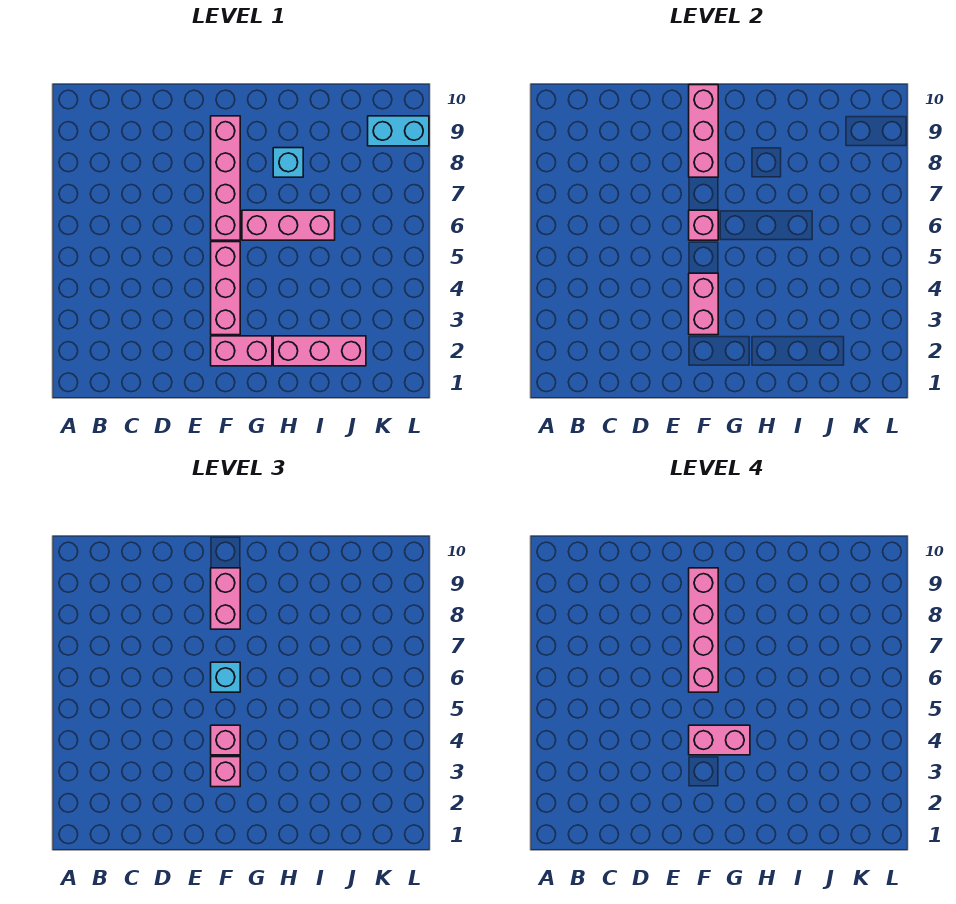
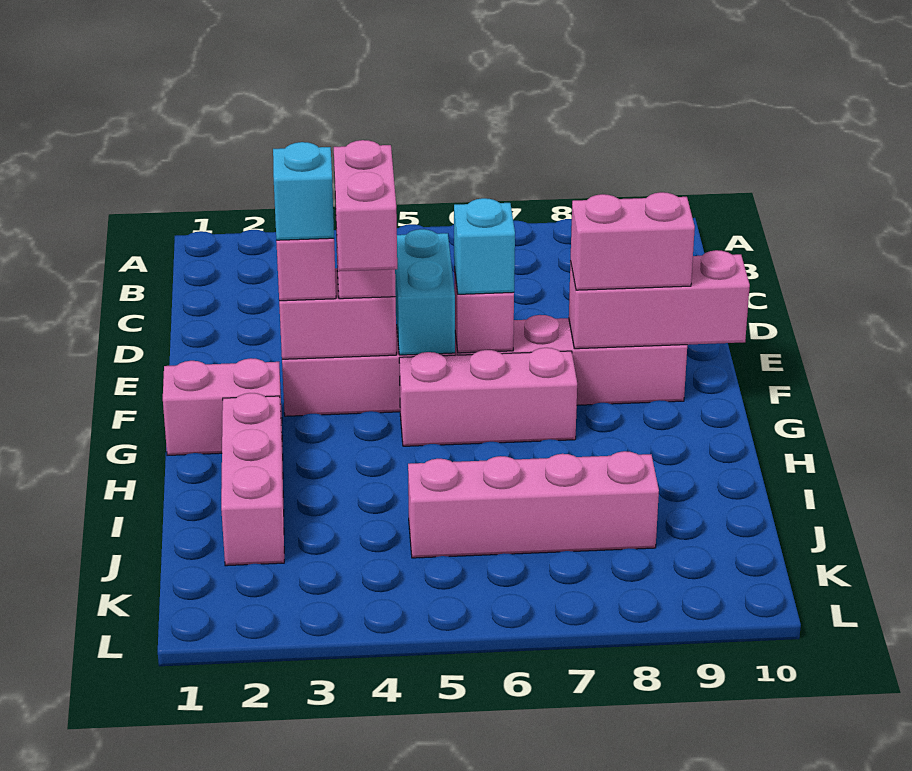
pink brick F2:G2 level 1 -> pink brick G1:G2 level 1
pink brick F6:F9 level 4 -> pink brick J5:J8 level 1
pink brick G6:I6 level 1 -> pink brick G5:G7 level 1
cyan brick H8 level 1 -> cyan brick F3 level 4
cyan brick K9:L9 level 1 -> cyan brick E5:F5 level 2

